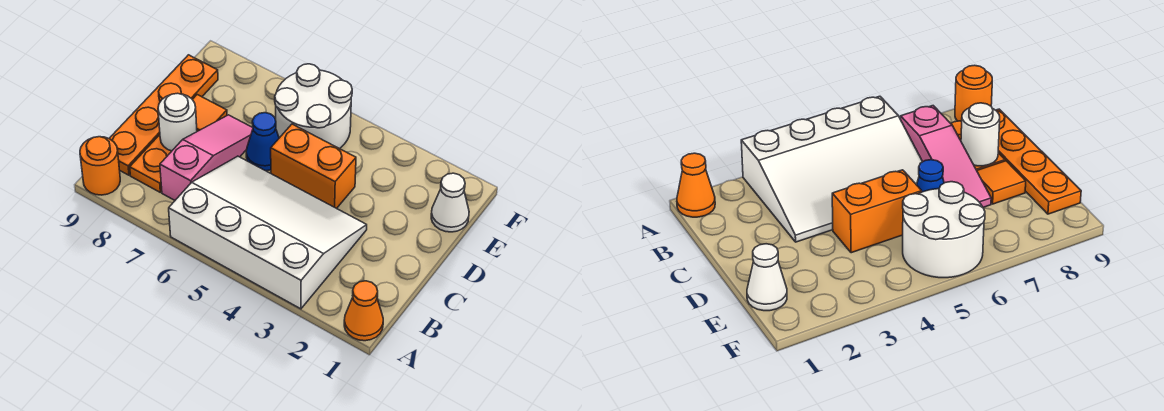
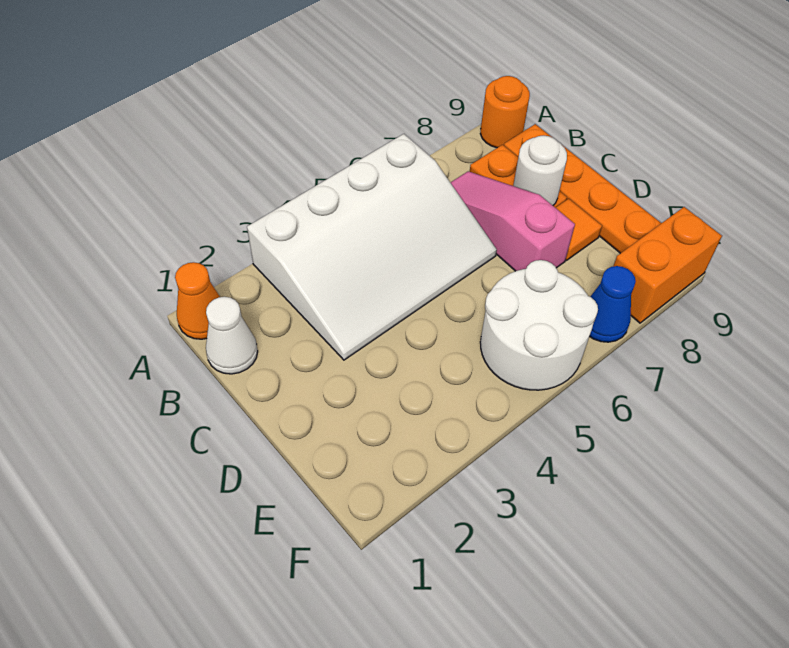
pink slope B7:D7 level 1 top B -> pink slope B7:D7 level 1 top D
orange brick D4:D5 level 1 -> orange brick F8:F9 level 1
blue cone D6 level 1 -> blue cone F7 level 1
white cone E1 level 1 -> white cone B1 level 1

